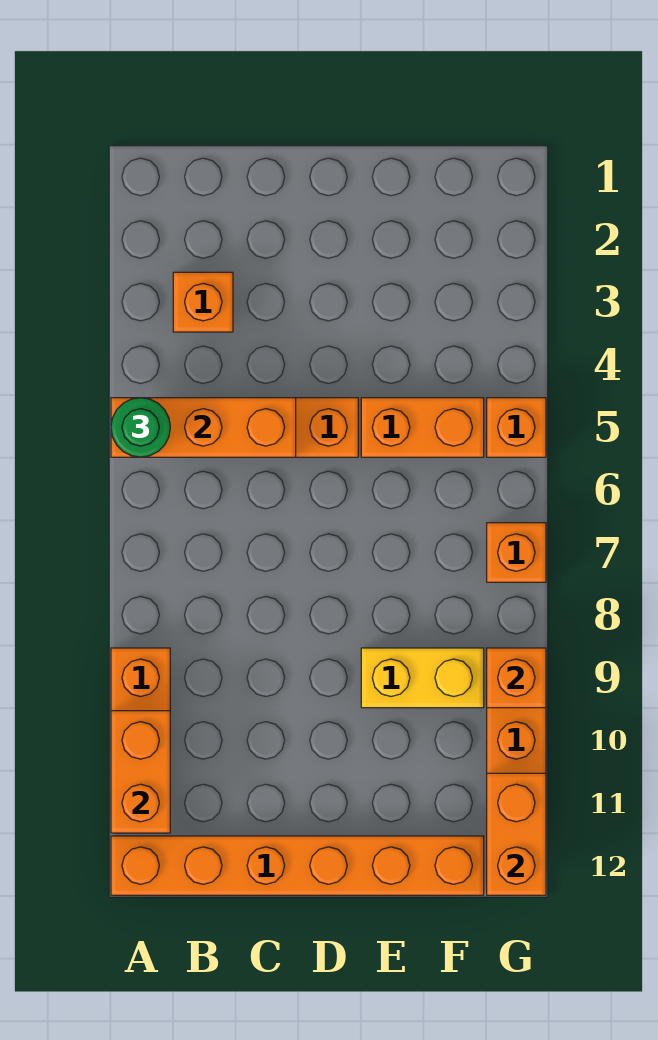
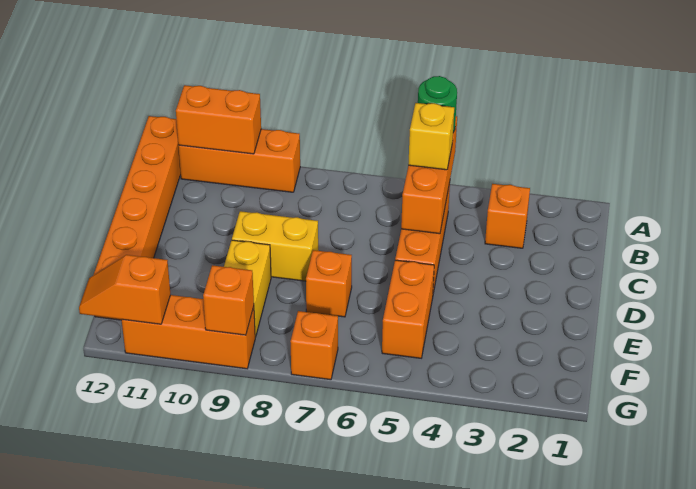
none -> yellow brick B5 level 3
none -> yellow brick D8:D9 level 1
orange brick G5 level 1 -> orange brick E7 level 1
orange brick G11:G12 level 2 -> orange slope G11:G12 level 2 top 11

